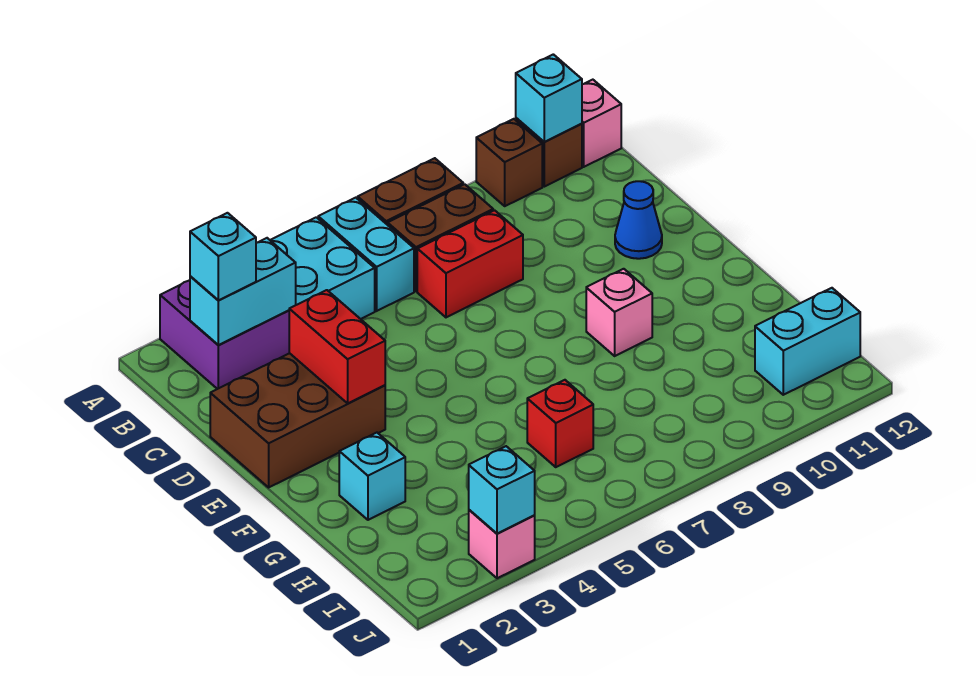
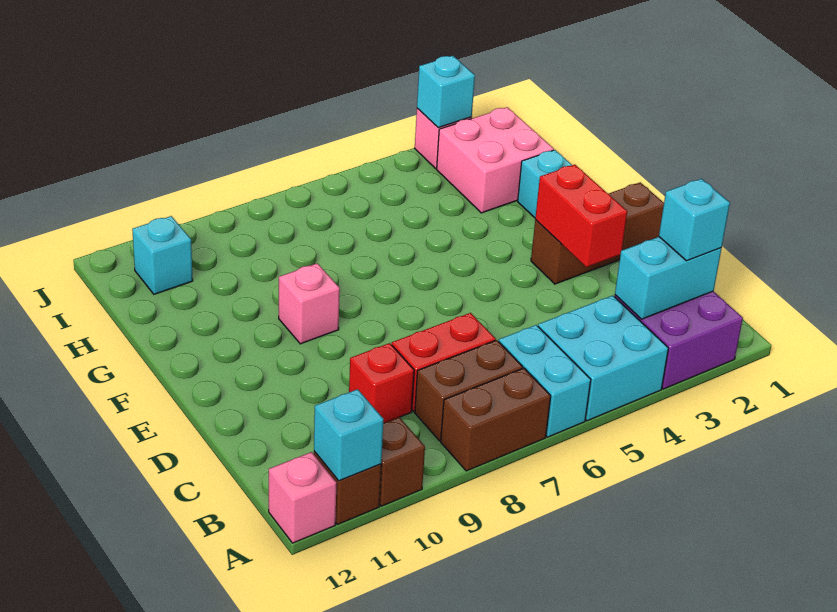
brown brick D1:E3 level 1 -> brown brick E1:E3 level 1
blue cone D11 level 1 -> none
none -> pink brick H2:I3 level 1
red brick H6 level 1 -> red brick C9 level 1
cyan brick I11:I12 level 1 -> cyan brick I11 level 1

